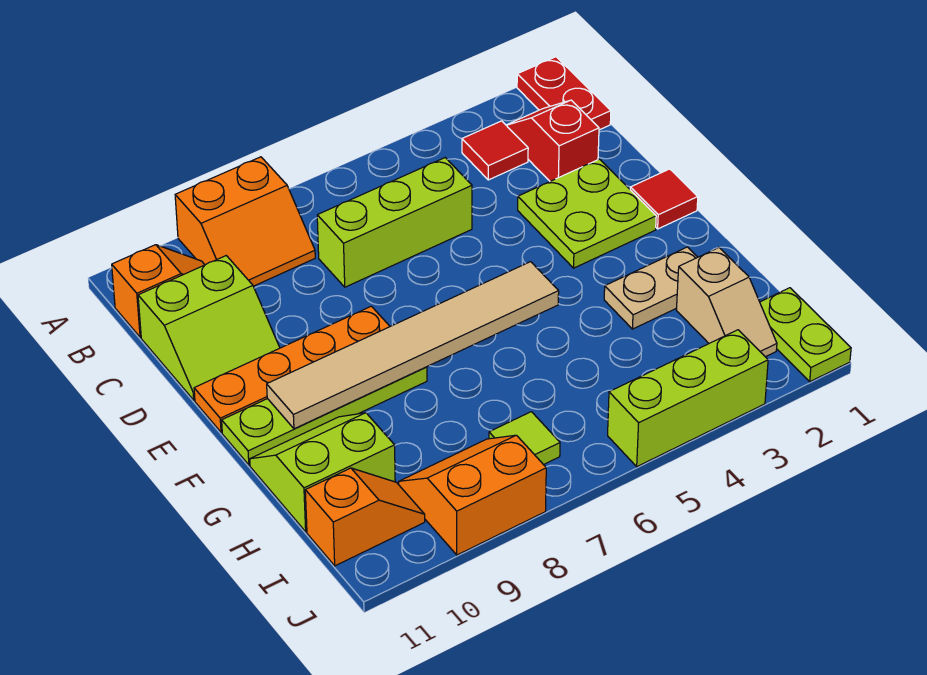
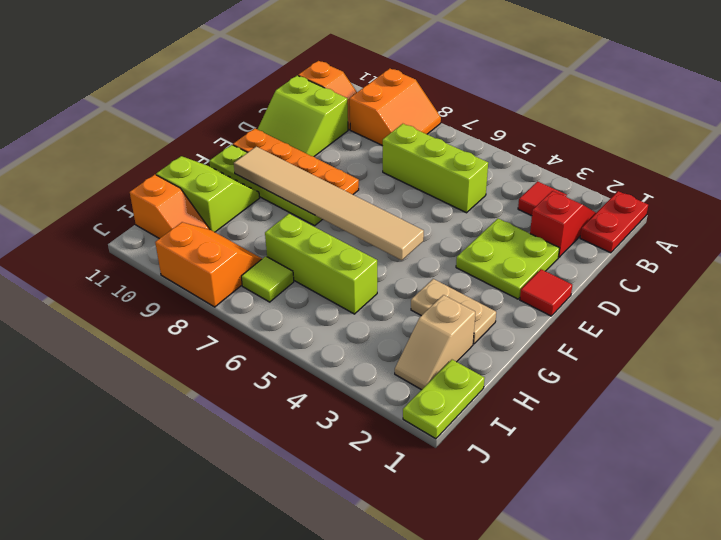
orange slope A8:B9 level 1 top A -> orange slope A8:B9 level 1 top 9
lime brick J3:J5 level 1 -> lime brick H5:H7 level 1

